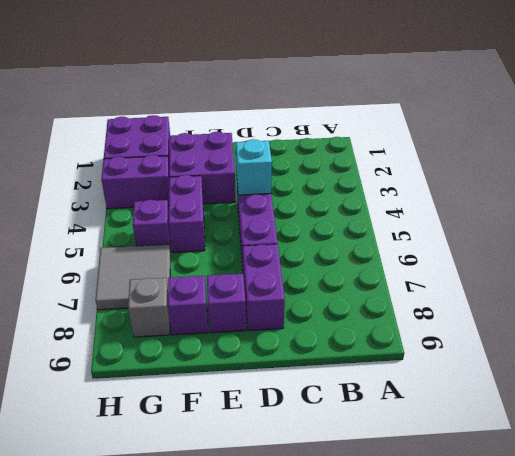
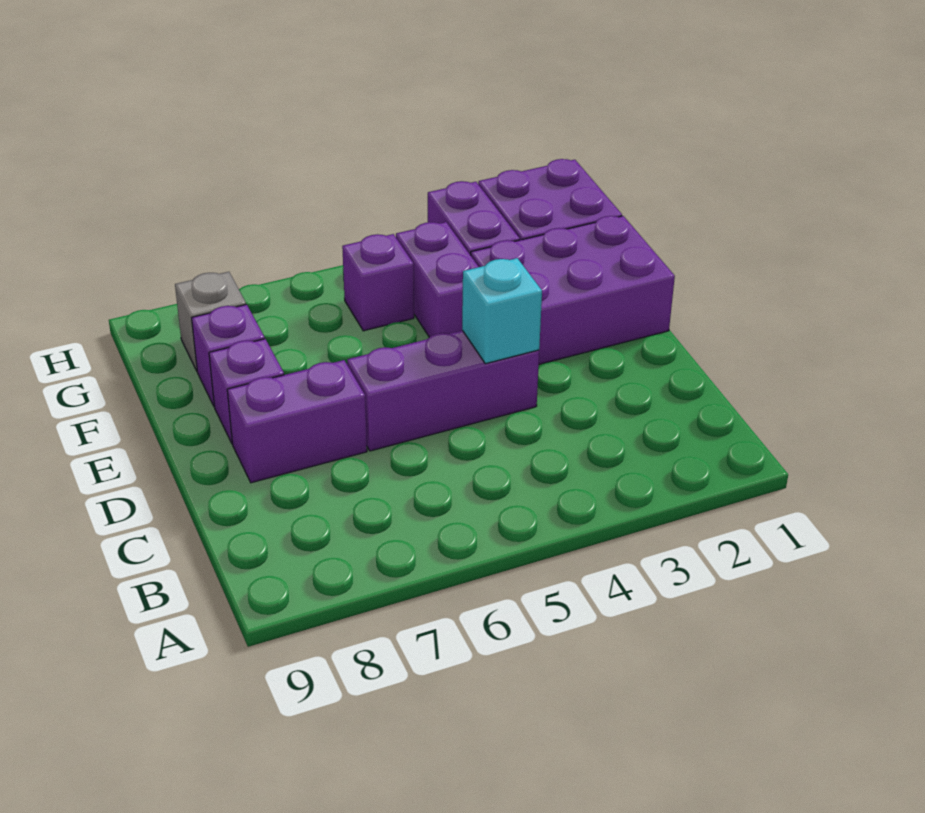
purple brick E2:F3 level 1 -> purple brick E1:F3 level 1
purple brick F4:F5 level 1 -> purple brick F4:G4 level 1
grey tile G6:H7 level 1 -> none

